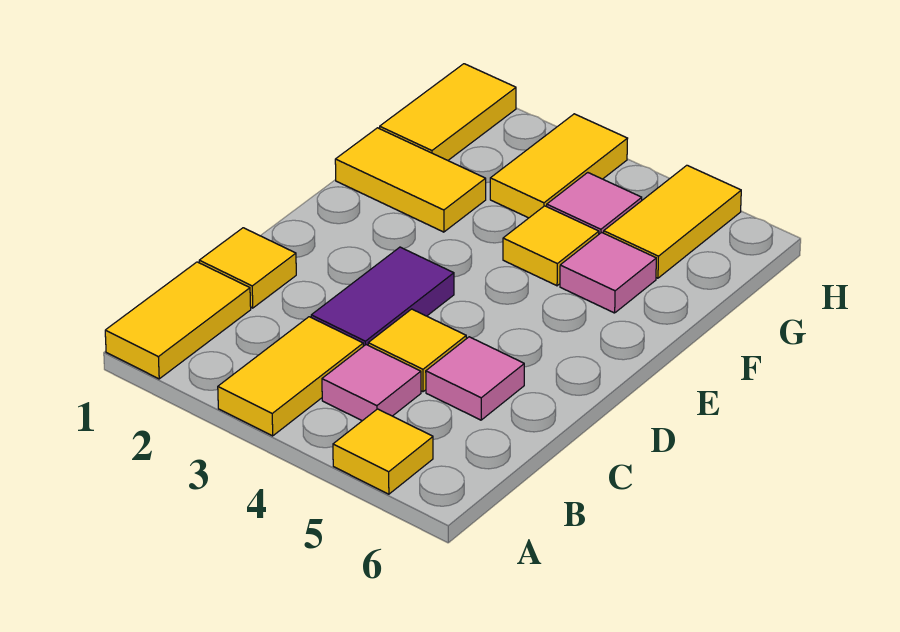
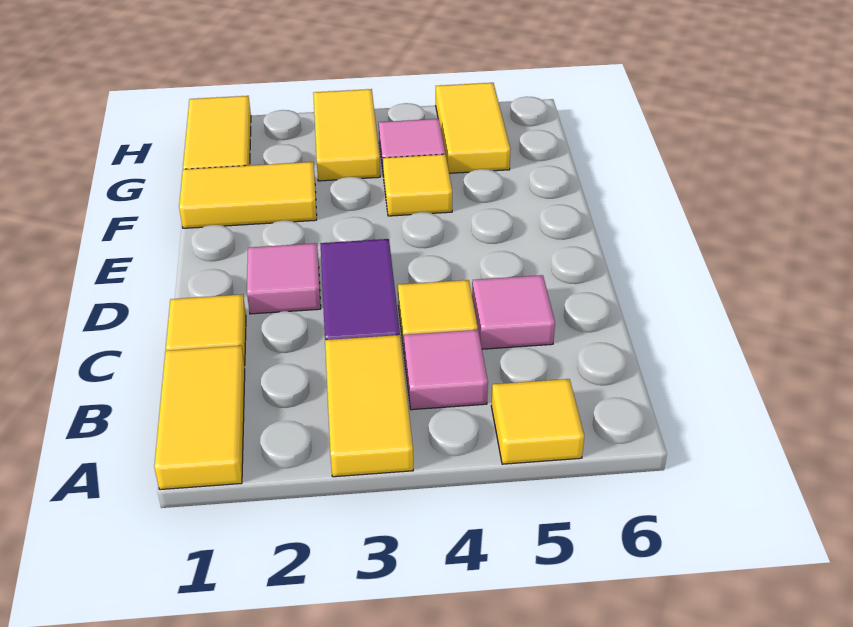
pink tile F5 level 1 -> pink tile D2 level 1

